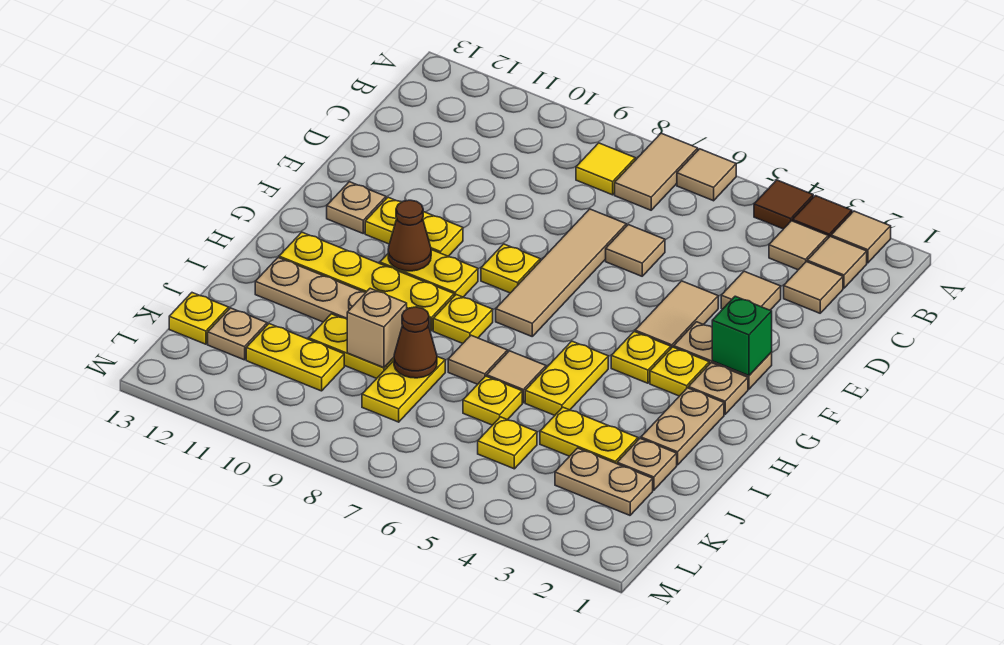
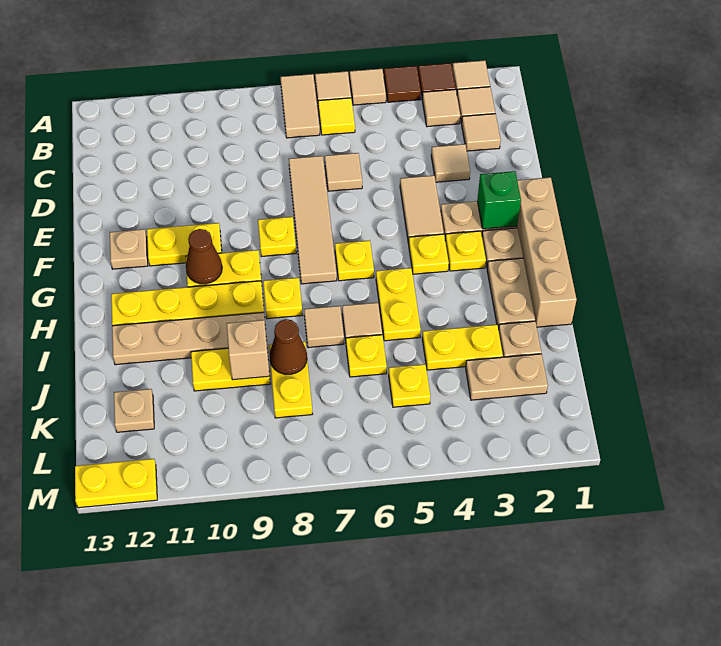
none -> tan tile A5 level 1
yellow tile B8 level 1 -> yellow tile B6 level 1
none -> tan brick F1:I1 level 1
yellow plate K10:K11 level 1 -> yellow plate M12:M13 level 1
yellow plate K13 level 1 -> yellow plate G6 level 1

